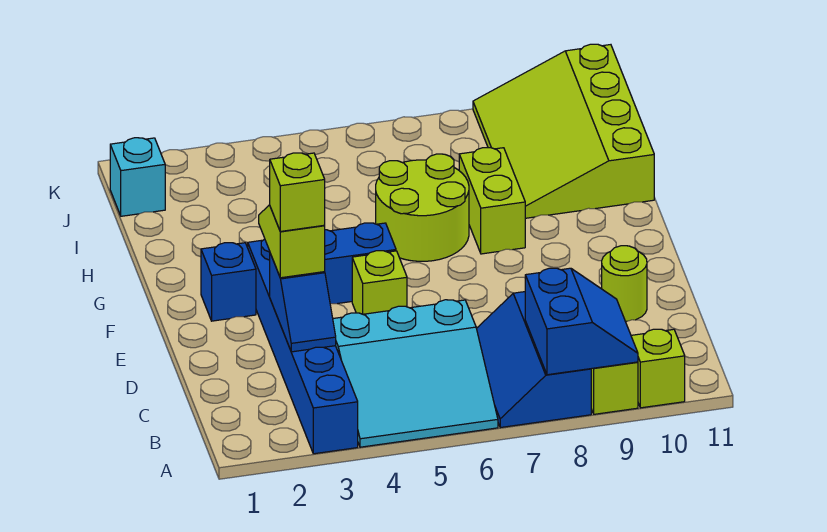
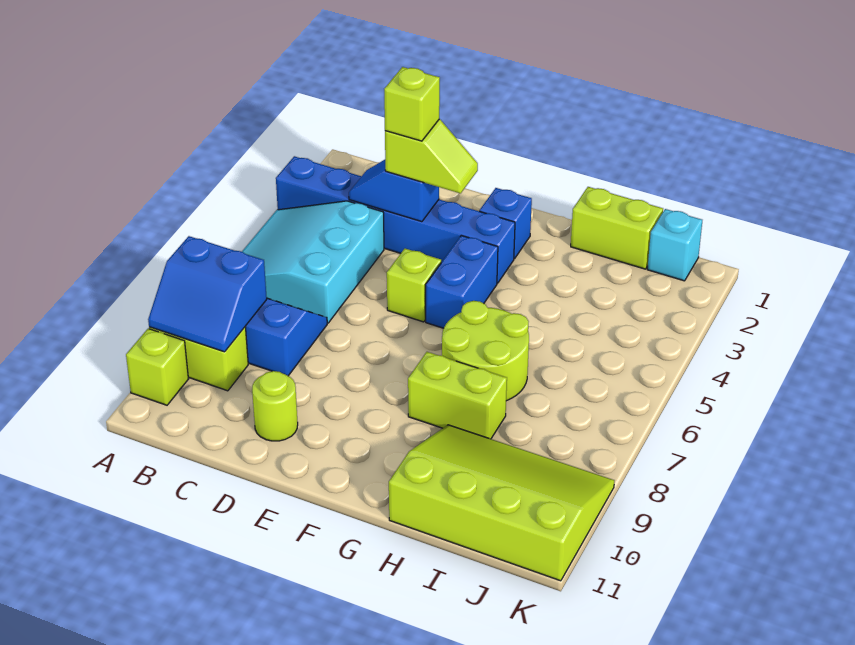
none -> lime brick H1:I1 level 1

